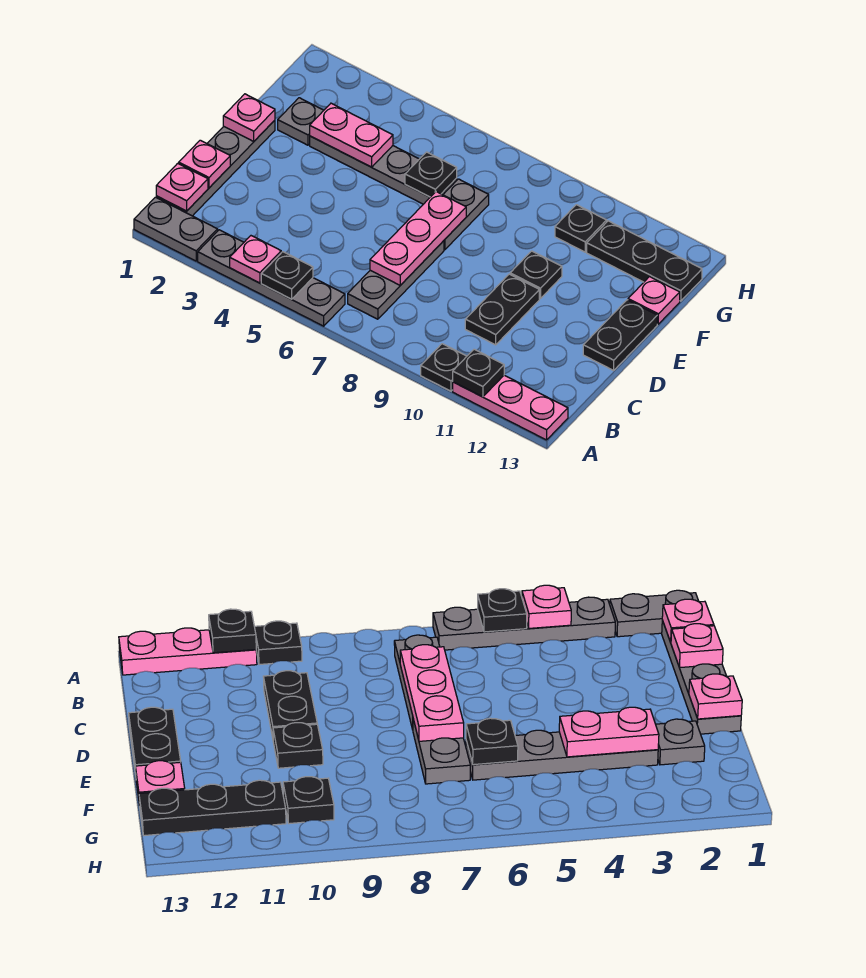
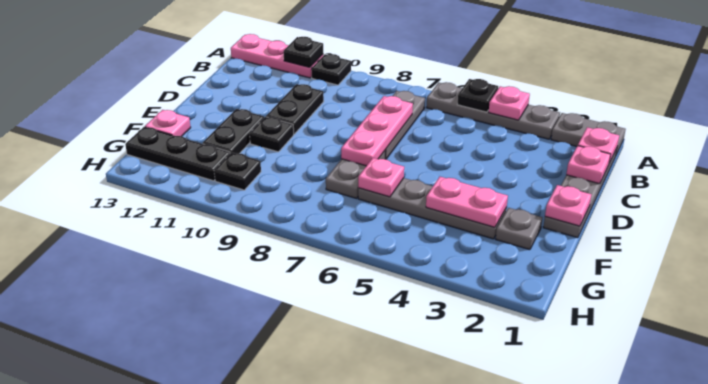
black plate D13:E13 level 1 -> black plate E11:F11 level 1
black plate F6 level 2 -> pink plate F6 level 2

